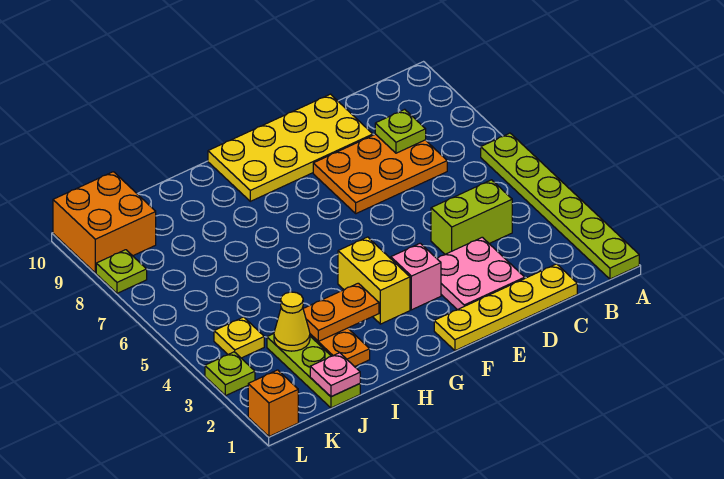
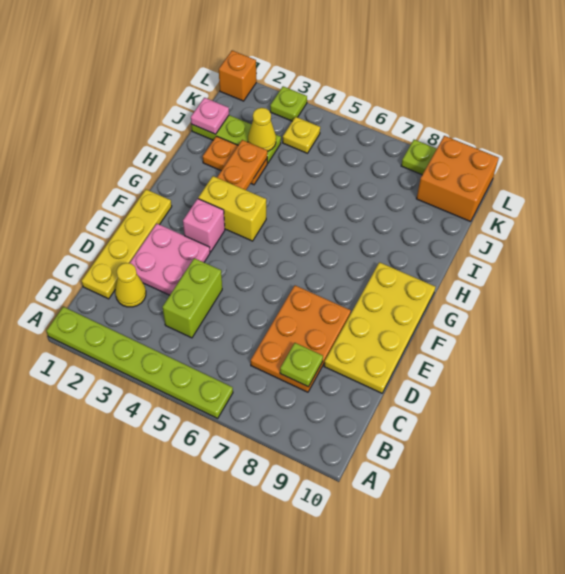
none -> yellow cone C2 level 1

